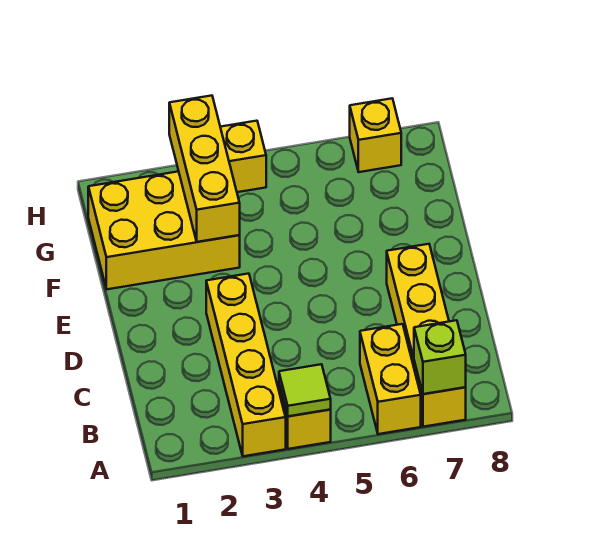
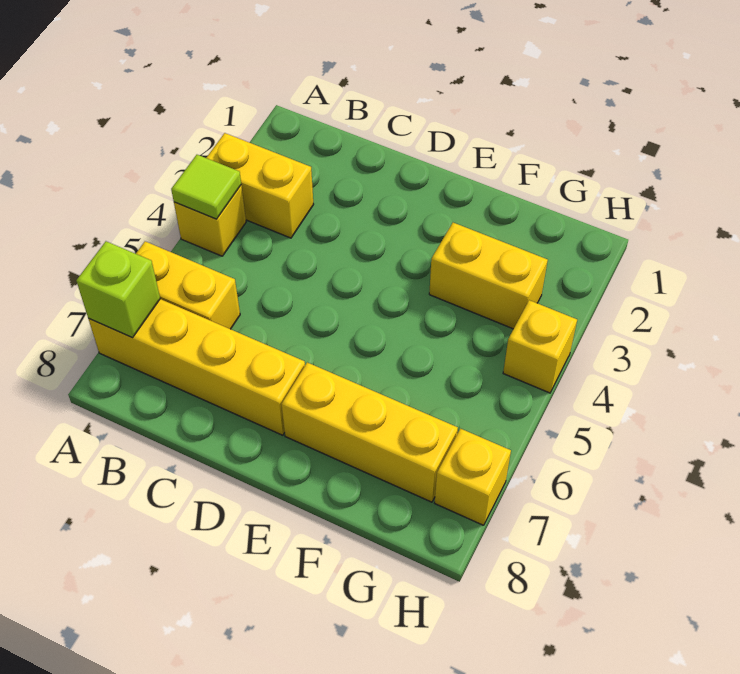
yellow brick A3:D3 level 1 -> yellow brick A3:B3 level 1
yellow brick F1:G3 level 1 -> yellow brick F3:G3 level 1
yellow brick F3:H3 level 2 -> yellow brick E7:G7 level 1

